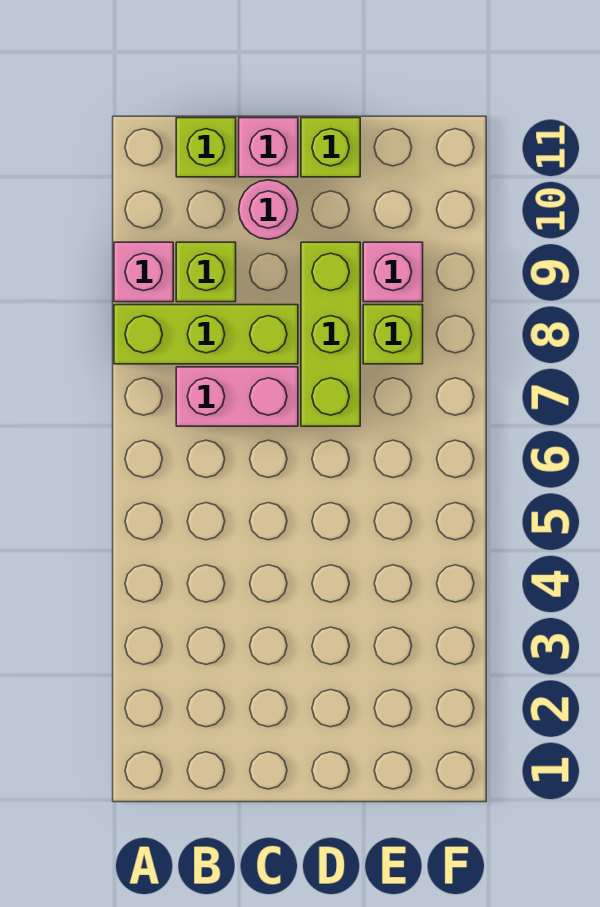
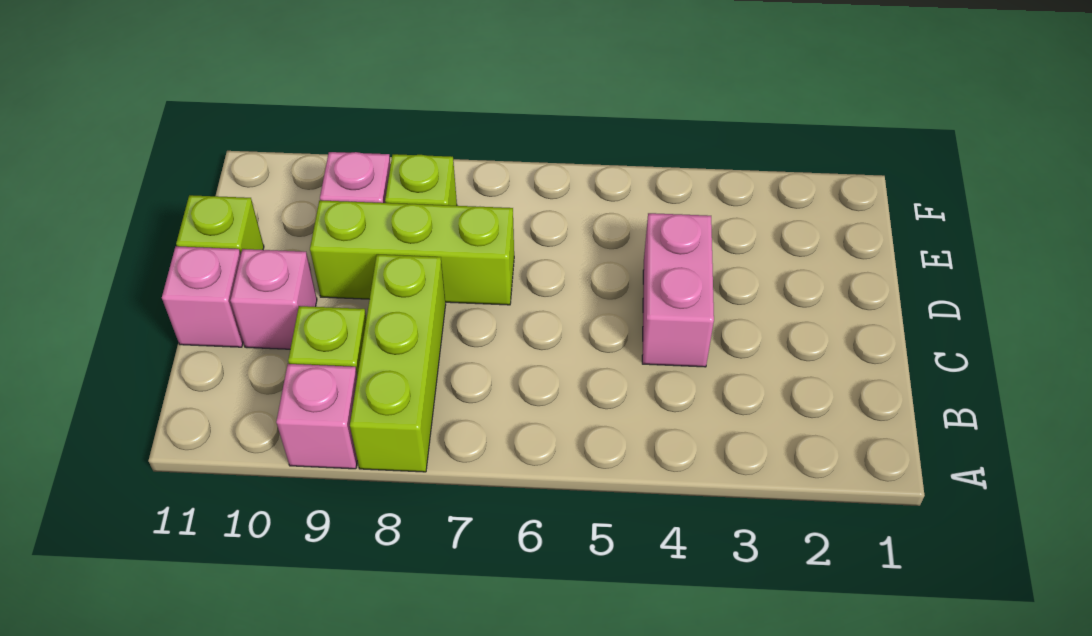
pink brick B7:C7 level 1 -> pink brick C4:D4 level 1
lime brick B11 level 1 -> none
pink round brick C10 level 1 -> pink brick C10 level 1

